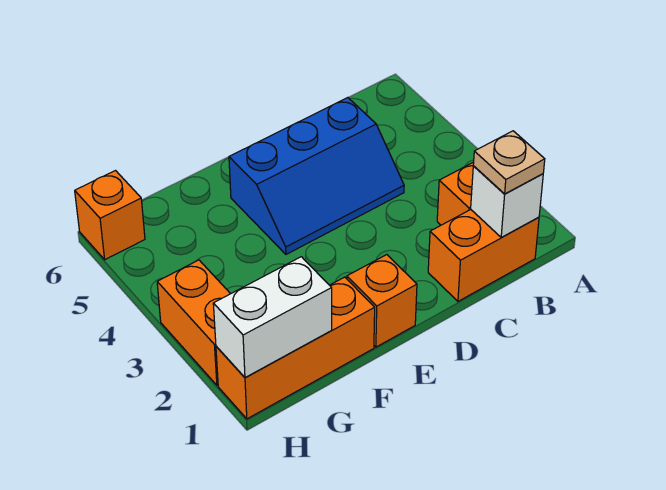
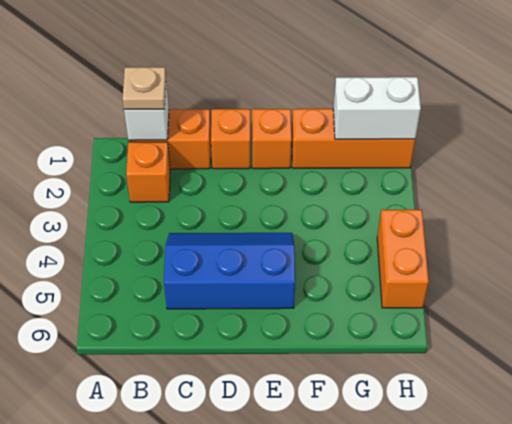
orange brick H2:H3 level 1 -> orange brick H4:H5 level 1
orange brick H6 level 1 -> orange brick D1 level 1

